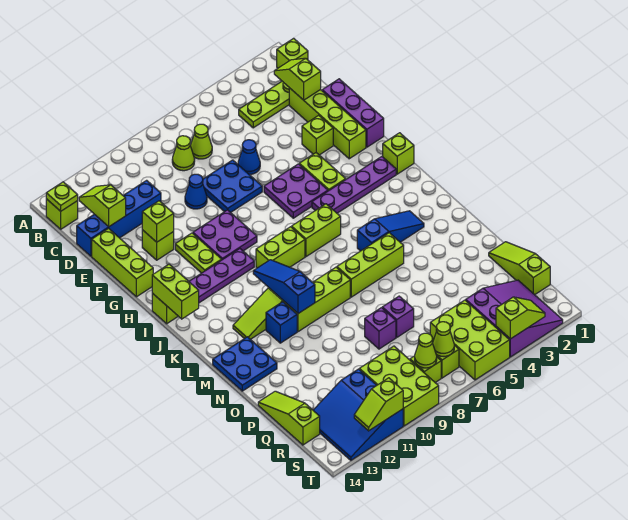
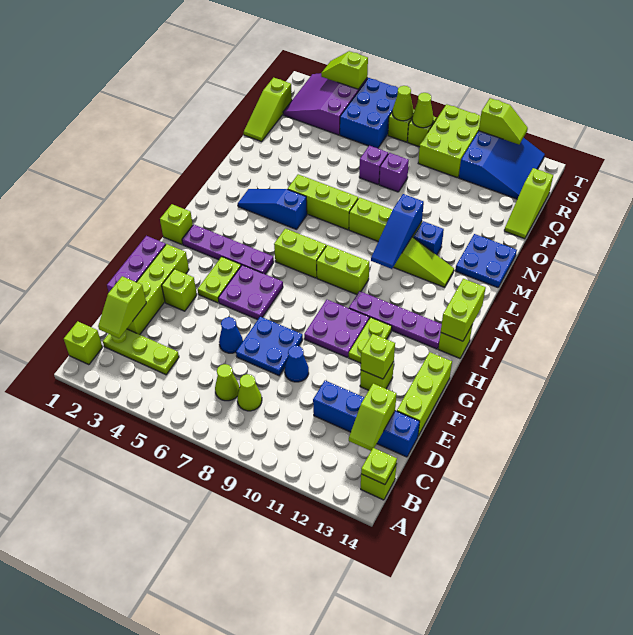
lime brick R5:T6 level 1 -> blue brick R5:T6 level 1

